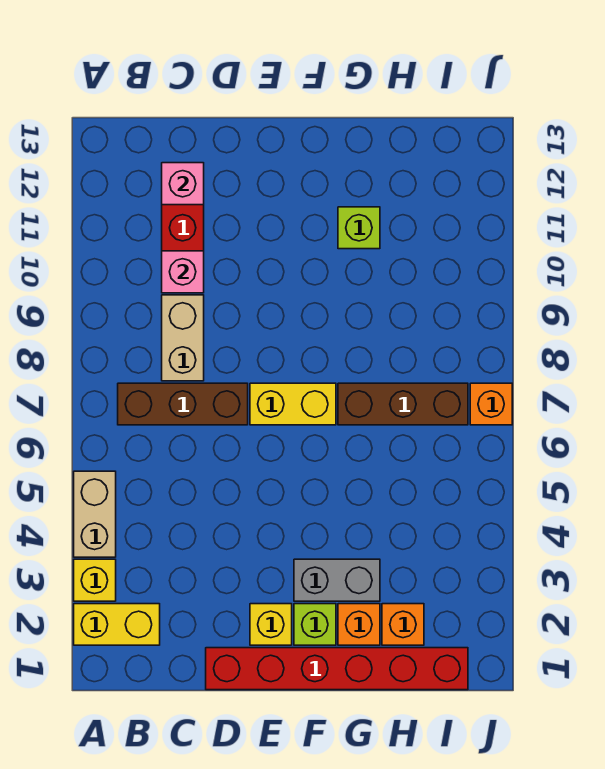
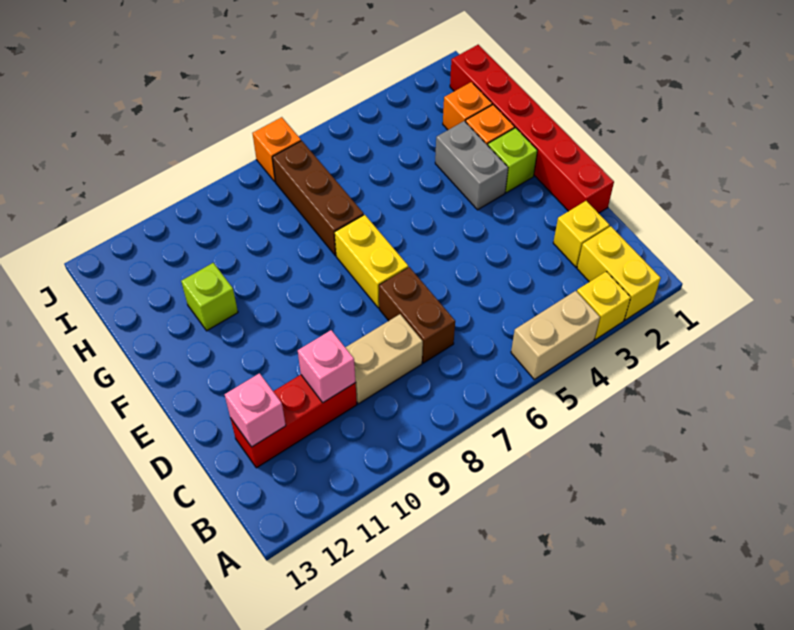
brown brick B7:D7 level 1 -> brown brick C7:D7 level 1
yellow brick E2 level 1 -> yellow brick C2 level 1

